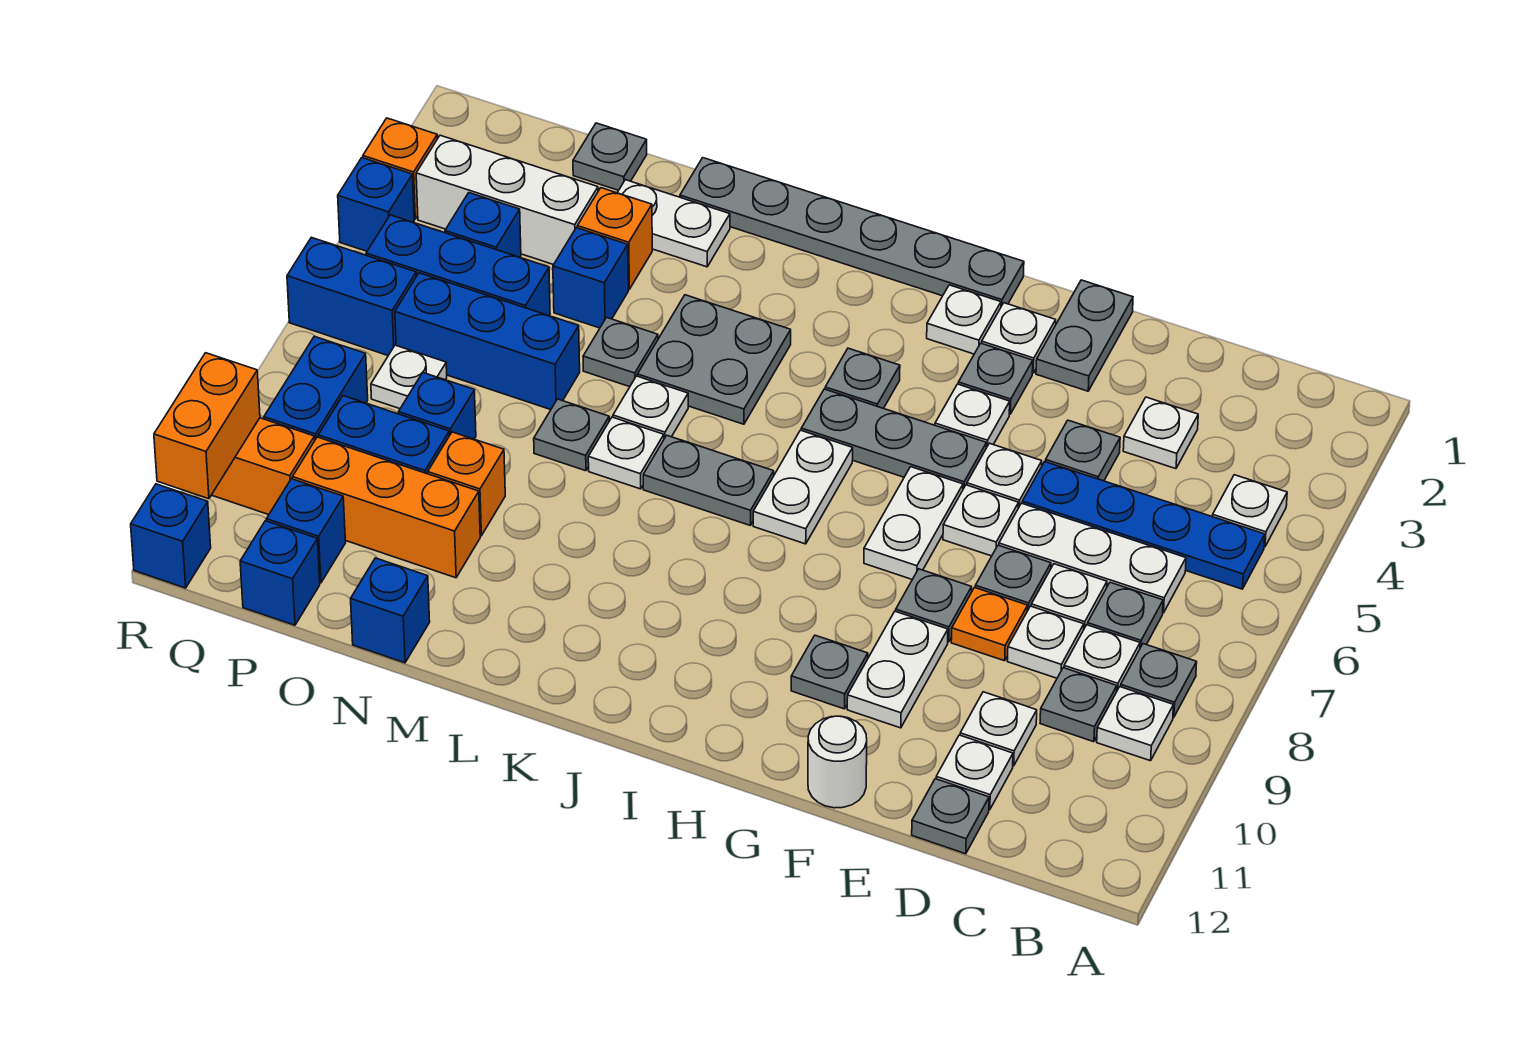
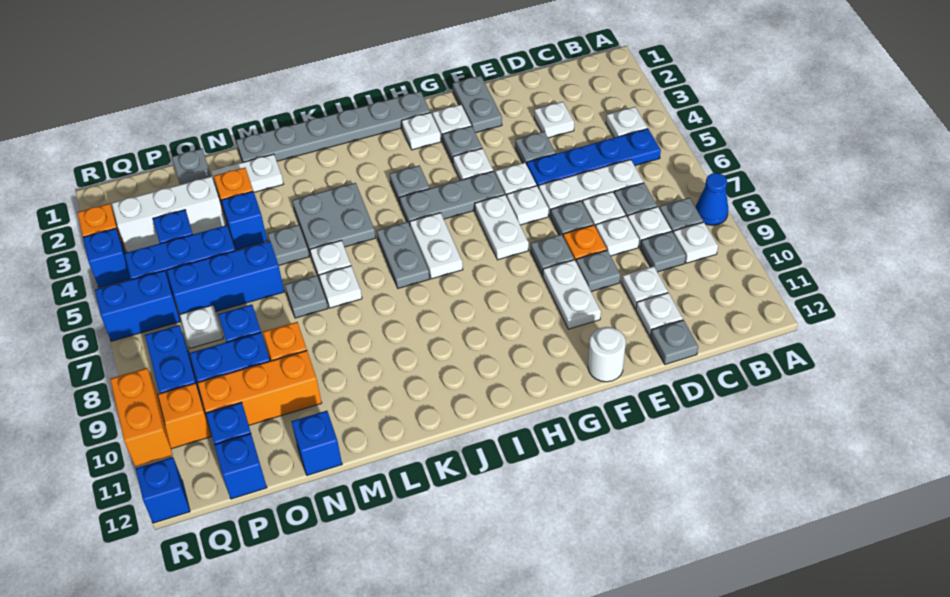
none -> blue cone A8 level 1
grey plate G10 level 1 -> grey plate E9 level 1
grey plate J7:K7 level 1 -> grey plate J6:J7 level 1

